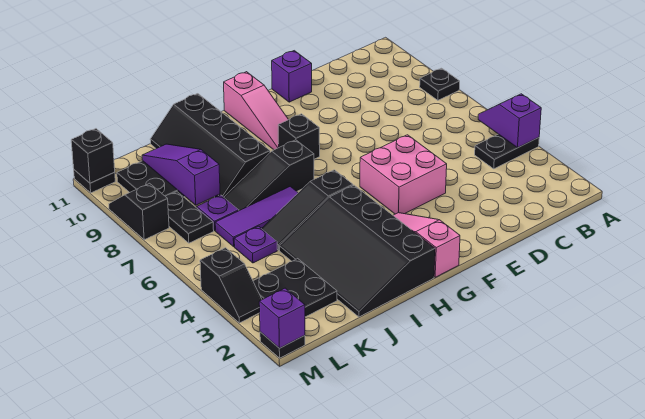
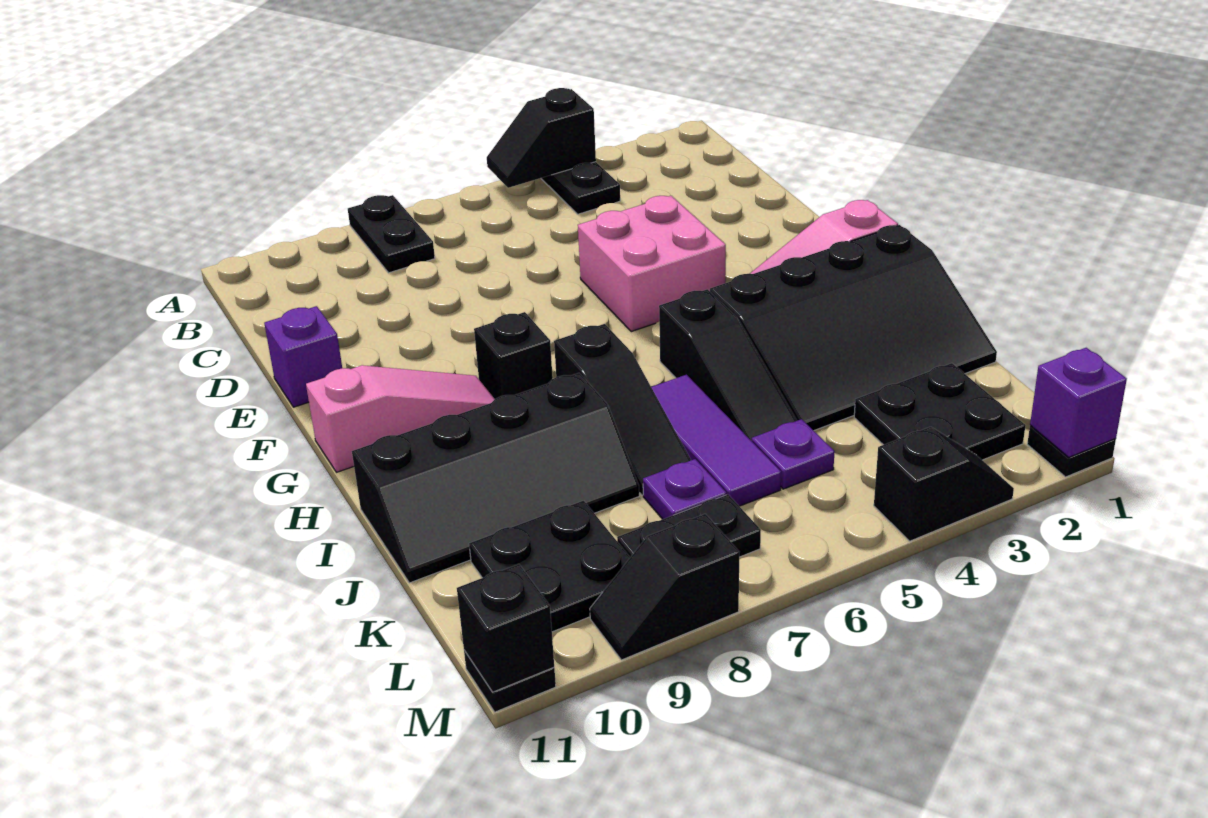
purple slope A4:A5 level 2 top 4 -> black slope A4:A5 level 2 top 4
black plate A8 level 1 -> black plate A8:B8 level 1
purple slope K8:K10 level 2 top 8 -> none

